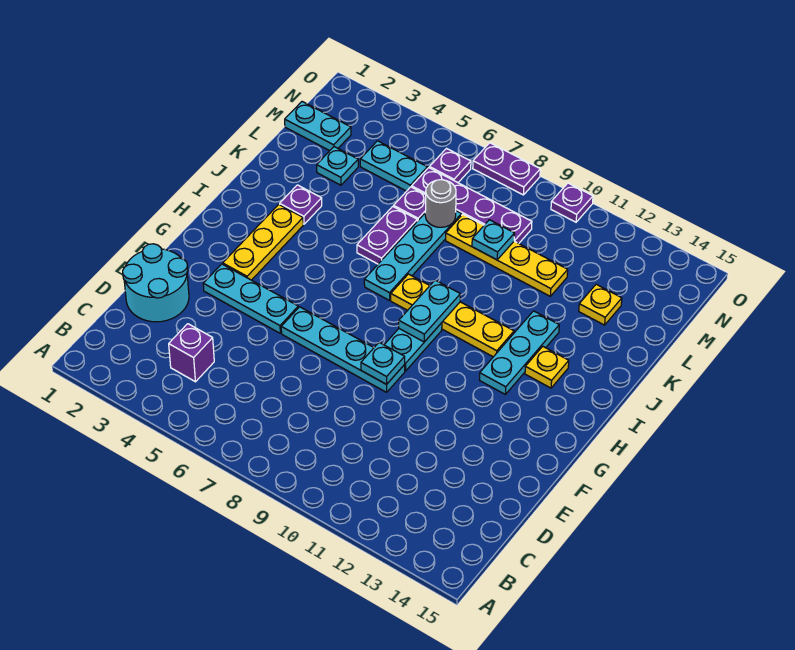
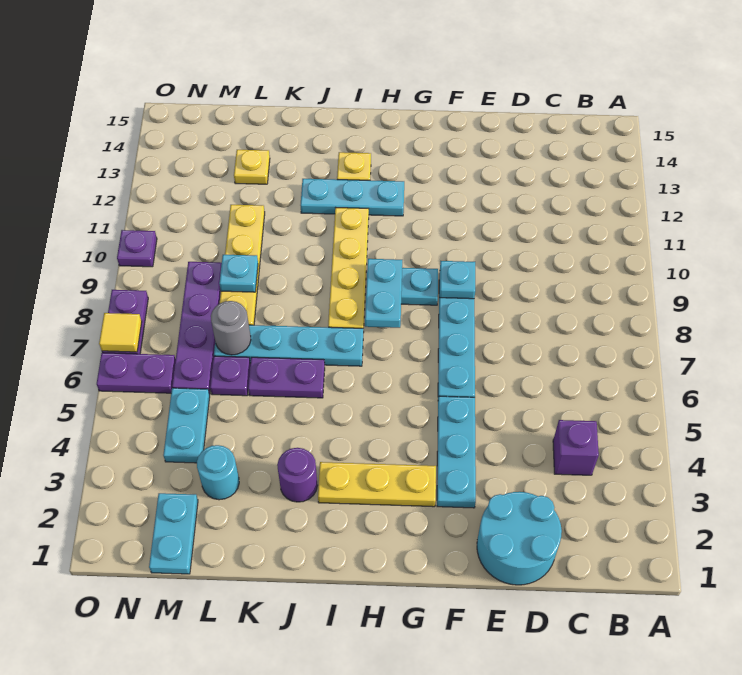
cyan plate H9:I9 level 2 -> cyan plate H8:H9 level 2
purple plate J3 level 1 -> purple round brick J3 level 1
cyan plate L3 level 1 -> cyan round brick L3 level 1
purple plate N6 level 1 -> purple plate N6:O6 level 1
none -> yellow tile O7 level 2

